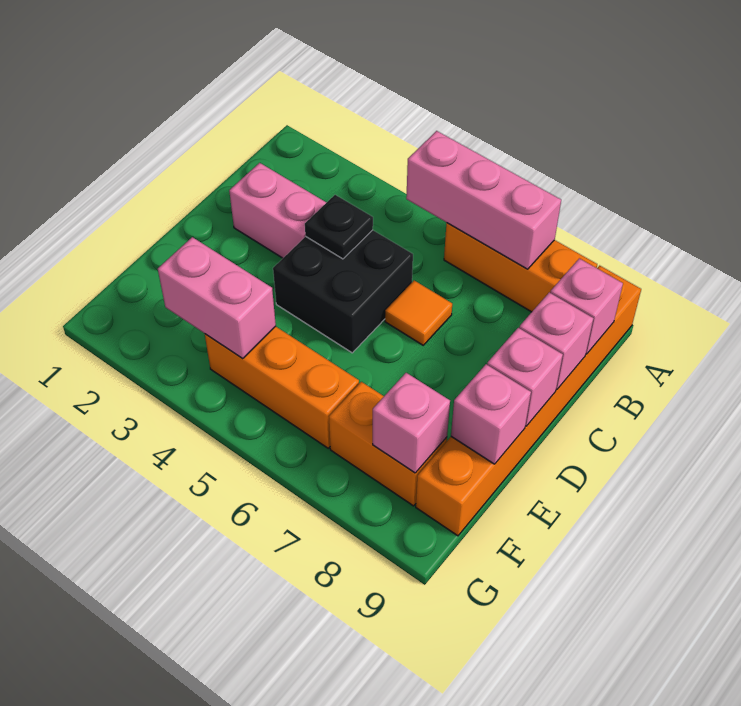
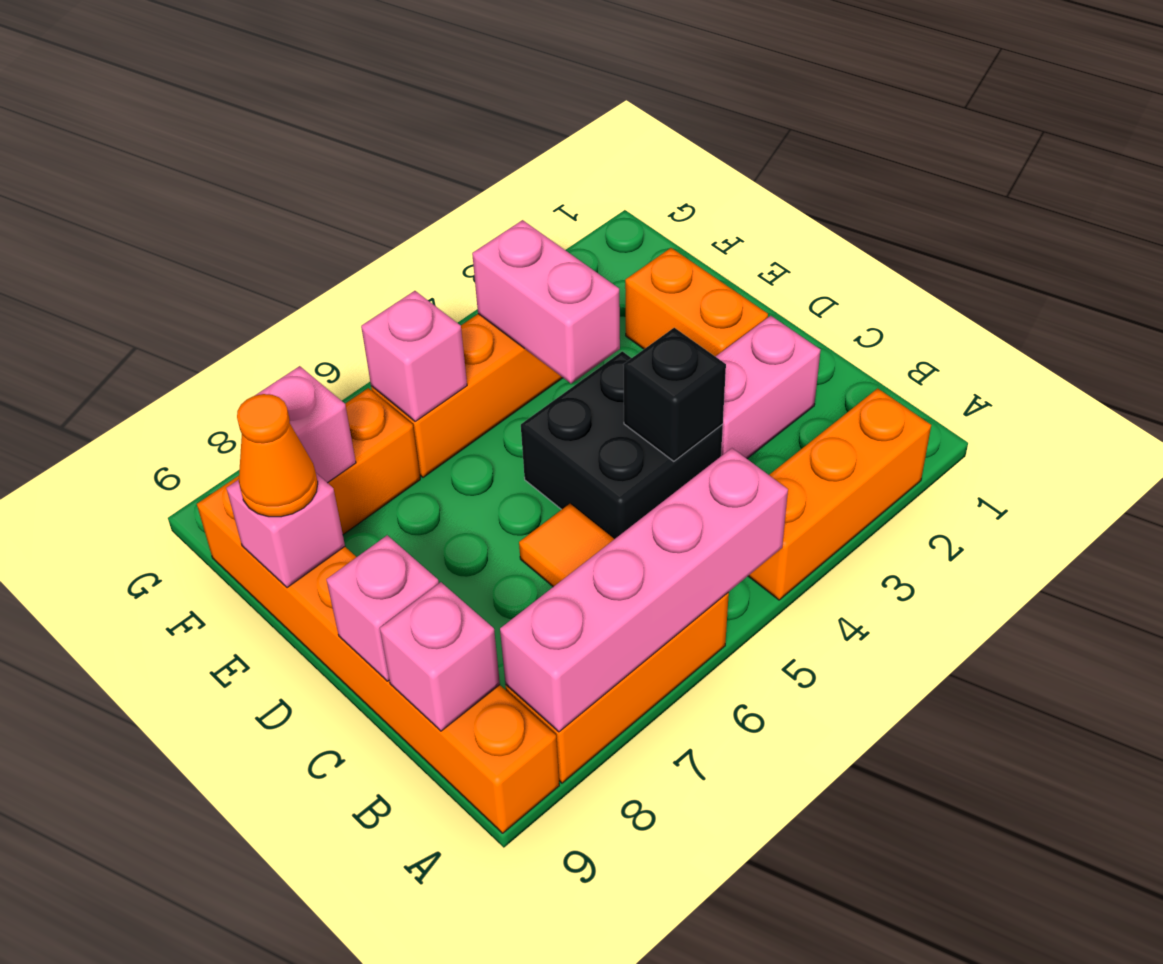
none -> orange brick A2:A4 level 1
pink brick A5:A7 level 2 -> pink brick A5:A8 level 2
black plate C4 level 2 -> black brick C4 level 2
none -> orange brick D2:E2 level 1
pink brick D9 level 2 -> pink brick F6 level 2
none -> orange cone E9 level 3
pink brick F3:F4 level 2 -> pink brick E4:F4 level 2

